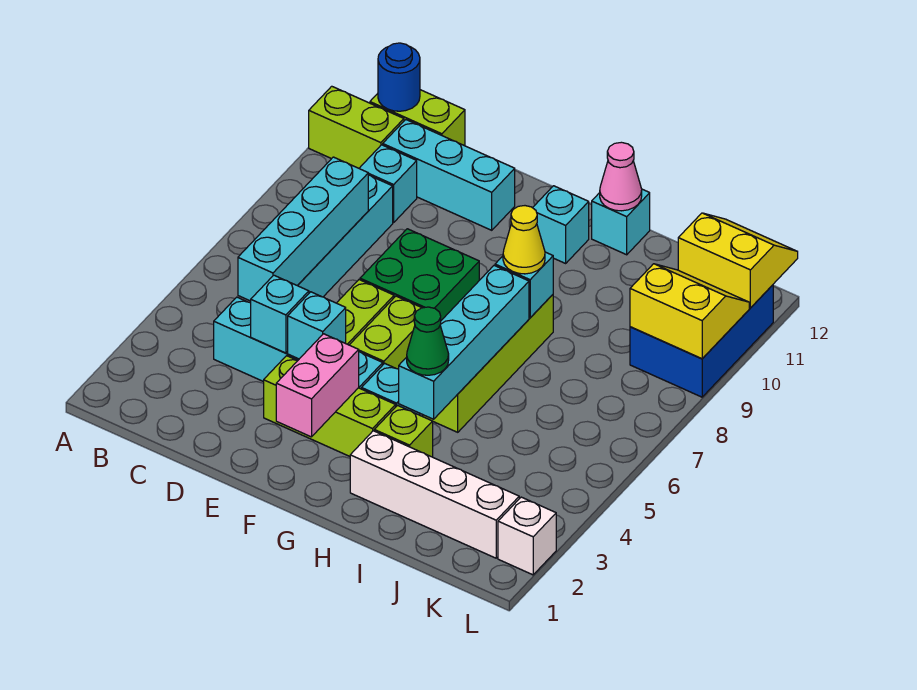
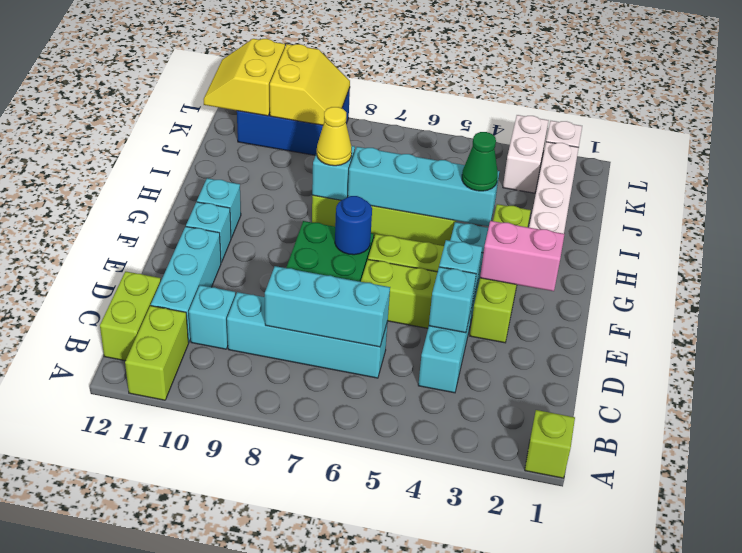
none -> lime brick A1 level 1
blue round brick B12 level 2 -> blue round brick F7 level 2
cyan brick C5:C8 level 2 -> cyan brick C6:C8 level 2
cyan brick H12 level 1 -> cyan brick F11 level 1
pink cone H12 level 2 -> none
none -> white brick K3:L3 level 1
yellow slope K9:L10 level 2 top 9 -> yellow slope K9:L10 level 2 top 10

